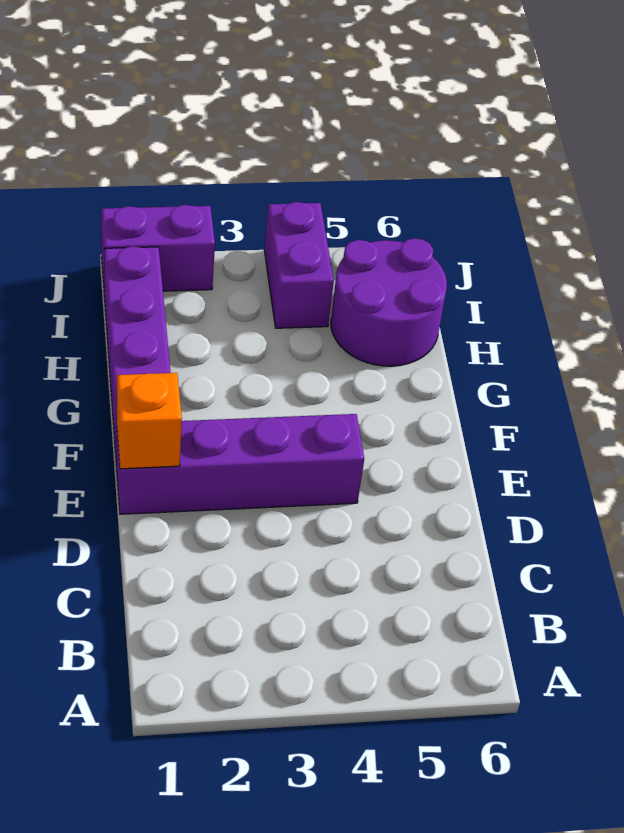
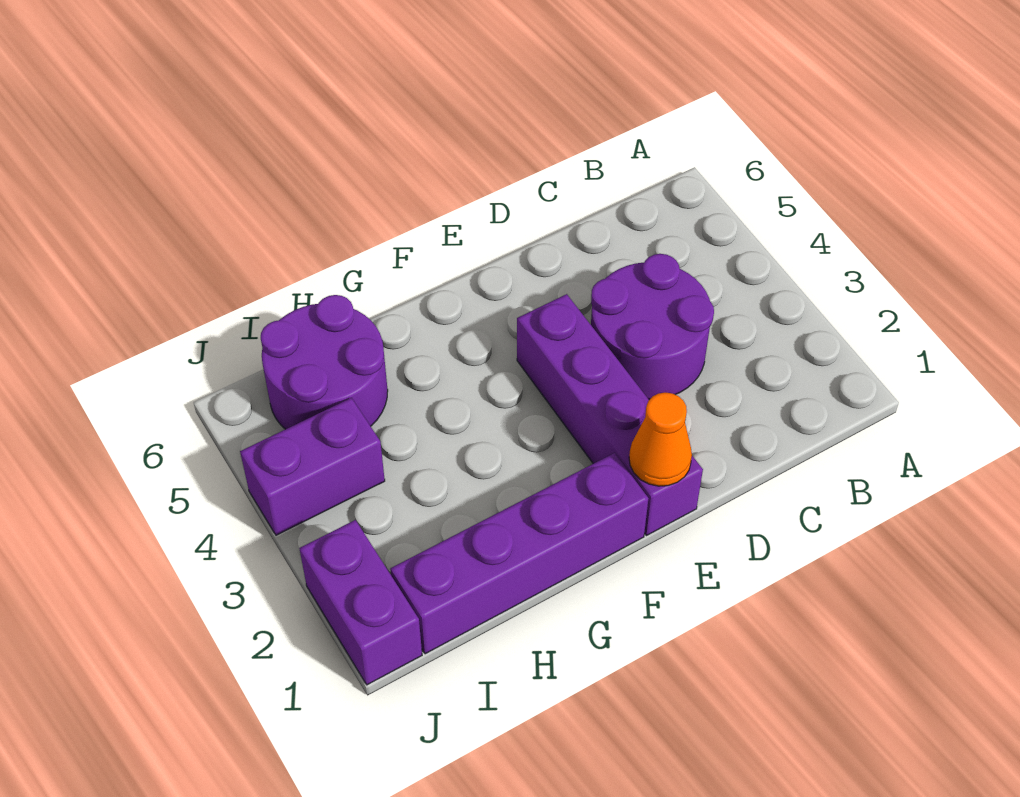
none -> purple round brick C3:D4 level 1
orange brick E1 level 2 -> orange cone E1 level 2

